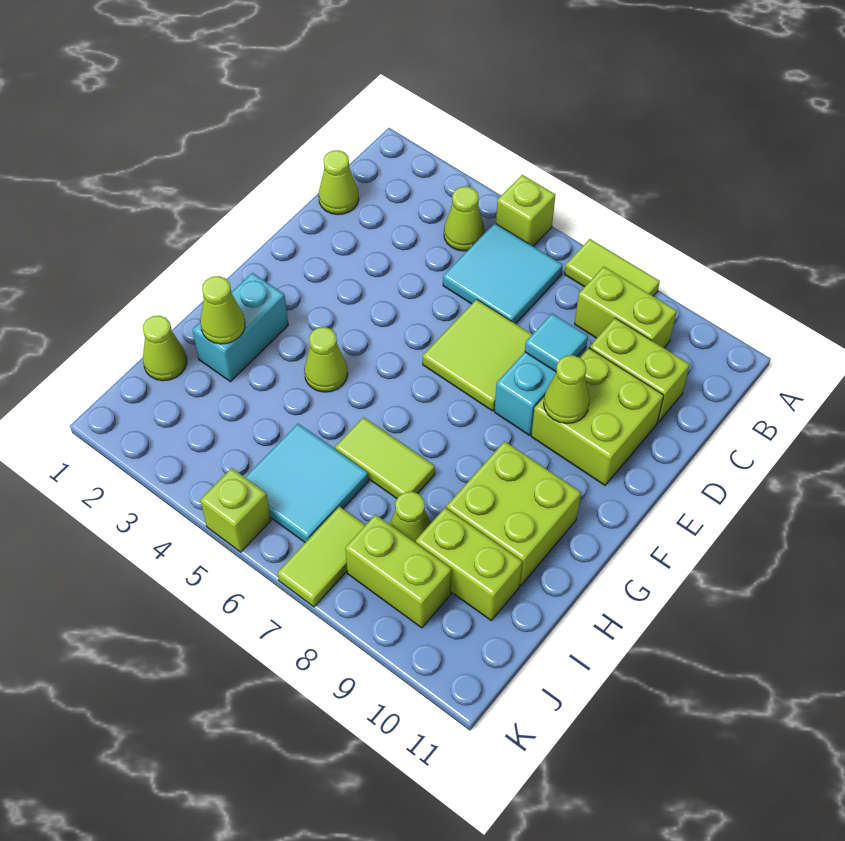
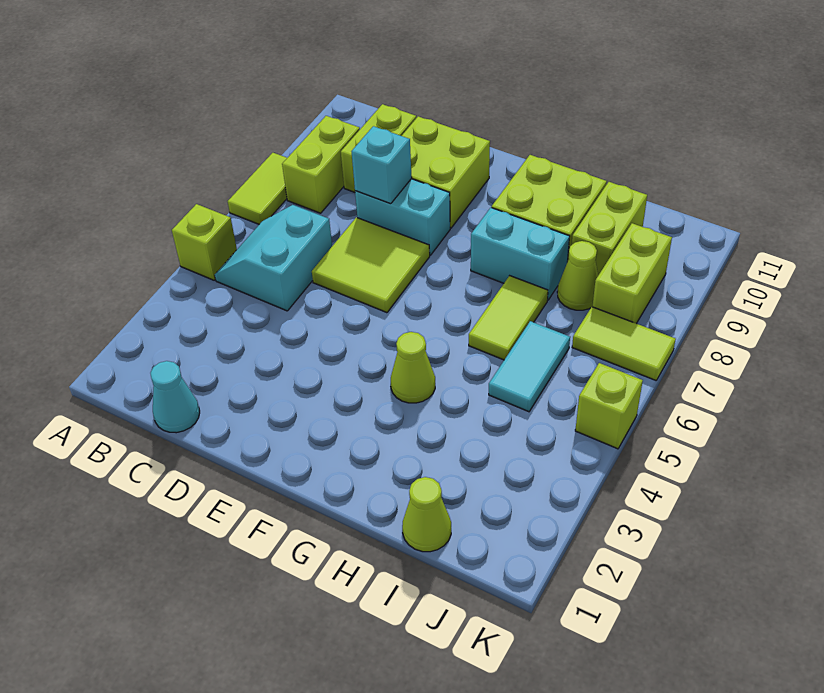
lime cone B4 level 1 -> none
cyan tile B5:C6 level 1 -> cyan slope B5:C6 level 1 top C
lime cone C1 level 1 -> cyan cone C1 level 1
cyan tile D8 level 2 -> cyan brick D8 level 2
lime cone E9 level 2 -> none
cyan brick G2:H2 level 1 -> cyan brick G8:H8 level 1
lime cone H2 level 2 -> none
cyan tile I5:J6 level 1 -> cyan tile I5:I6 level 1

